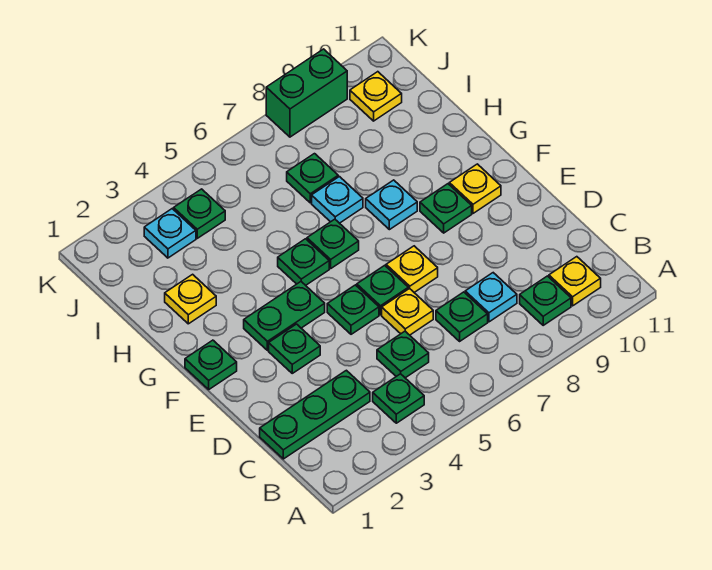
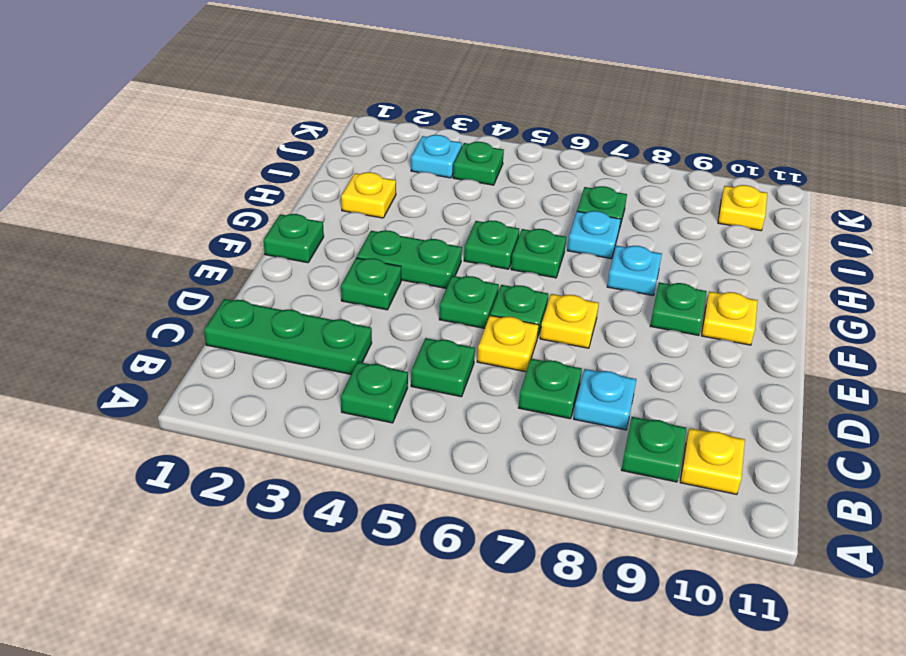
green brick K8:K9 level 1 -> none

